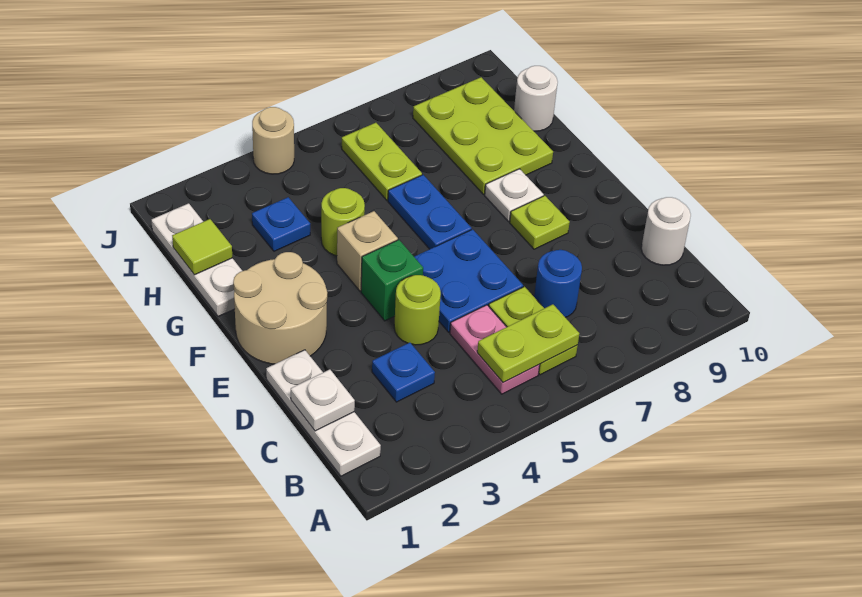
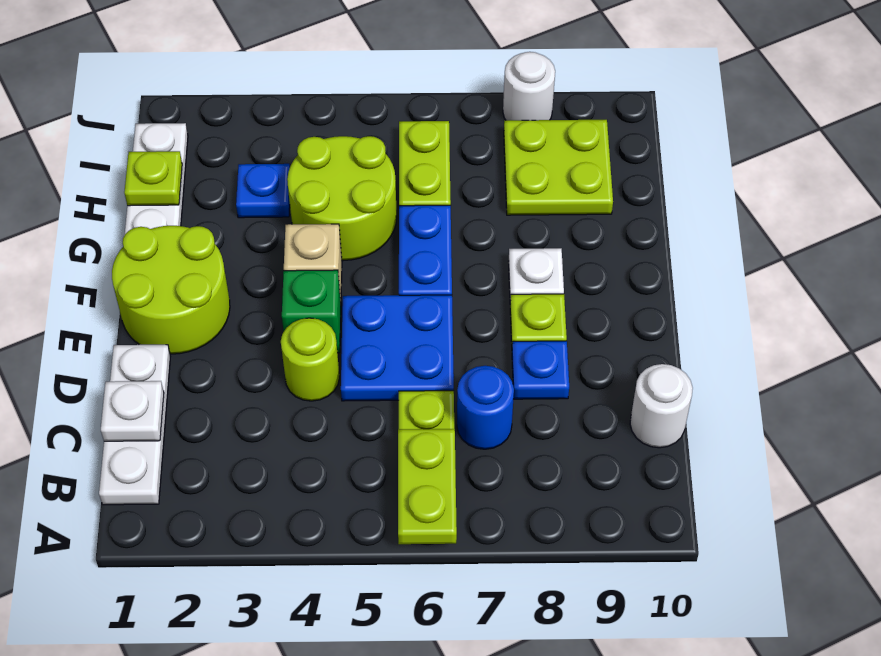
pink plate B5:C5 level 1 -> none
lime plate B5:B6 level 2 -> lime plate A6:B6 level 2
blue plate C3 level 1 -> blue plate D8 level 1
tan round brick E1:F2 level 1 -> lime round brick E1:F2 level 1
lime round brick G4 level 1 -> lime round brick G4:H5 level 1
lime plate G8:I9 level 1 -> lime plate H8:I9 level 1
lime tile H1 level 2 -> lime plate H1 level 2
white round brick H10 level 1 -> white round brick J8 level 1
tan round brick J4 level 1 -> none

